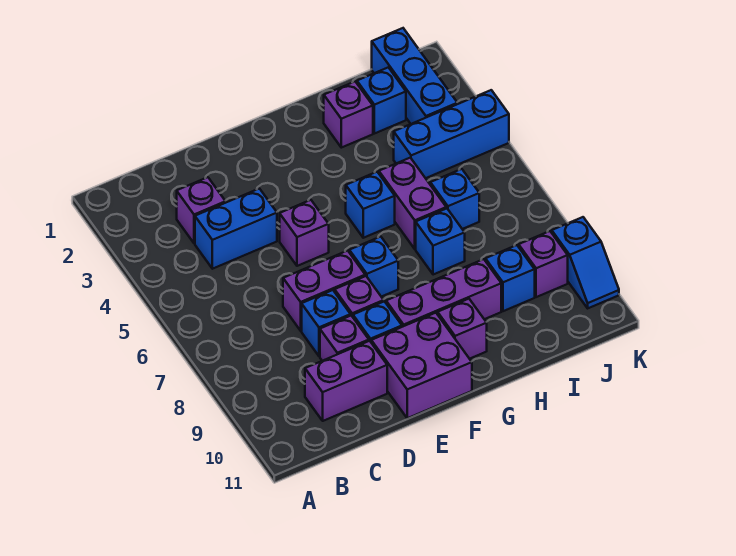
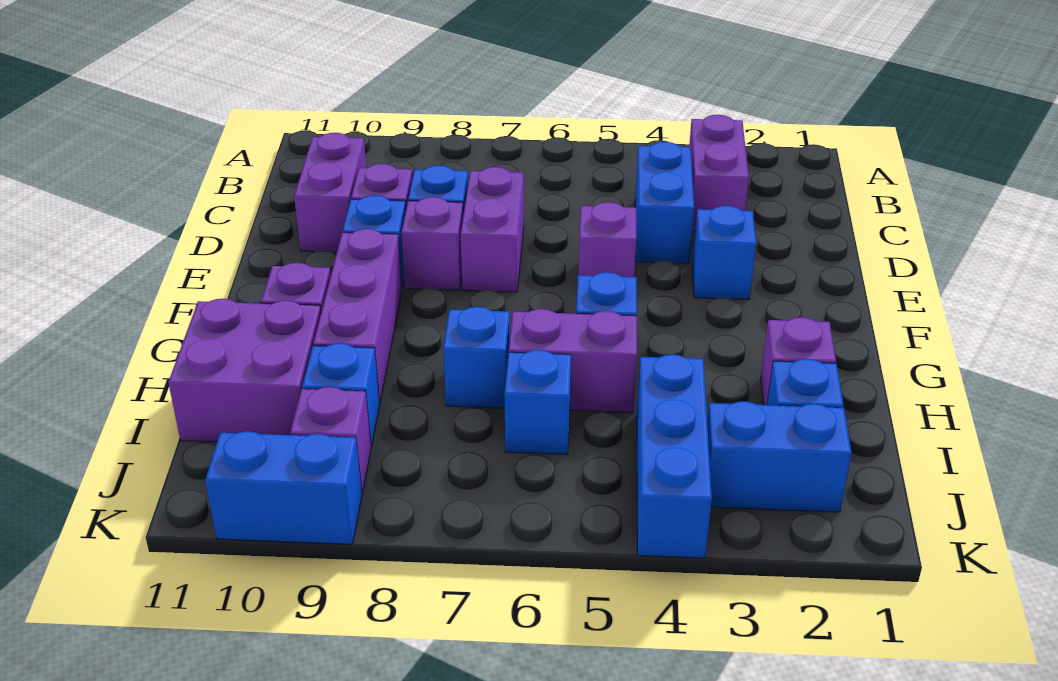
purple brick C3 level 1 -> purple brick B3:C3 level 1
purple brick E10:F11 level 1 -> purple brick H10:I11 level 1
blue brick F7 level 1 -> blue brick E3 level 1
blue brick J1:J3 level 1 -> blue brick J2:J3 level 1
blue slope K9:K10 level 1 top 9 -> blue brick K9:K10 level 1

